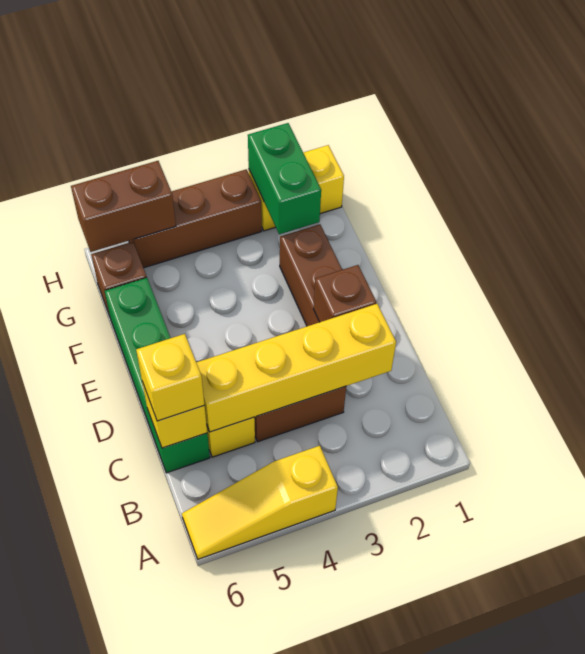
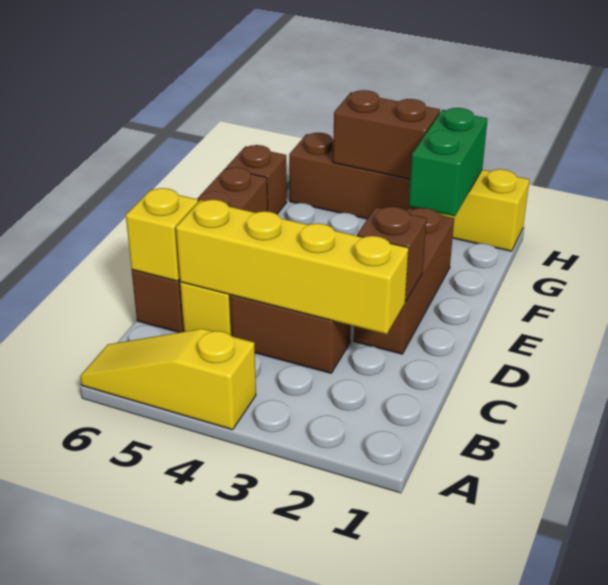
green brick C6:F6 level 1 -> brown brick C6:F6 level 1
yellow brick C6 level 3 -> none
brown brick H5:H6 level 2 -> brown brick H3:H4 level 2

